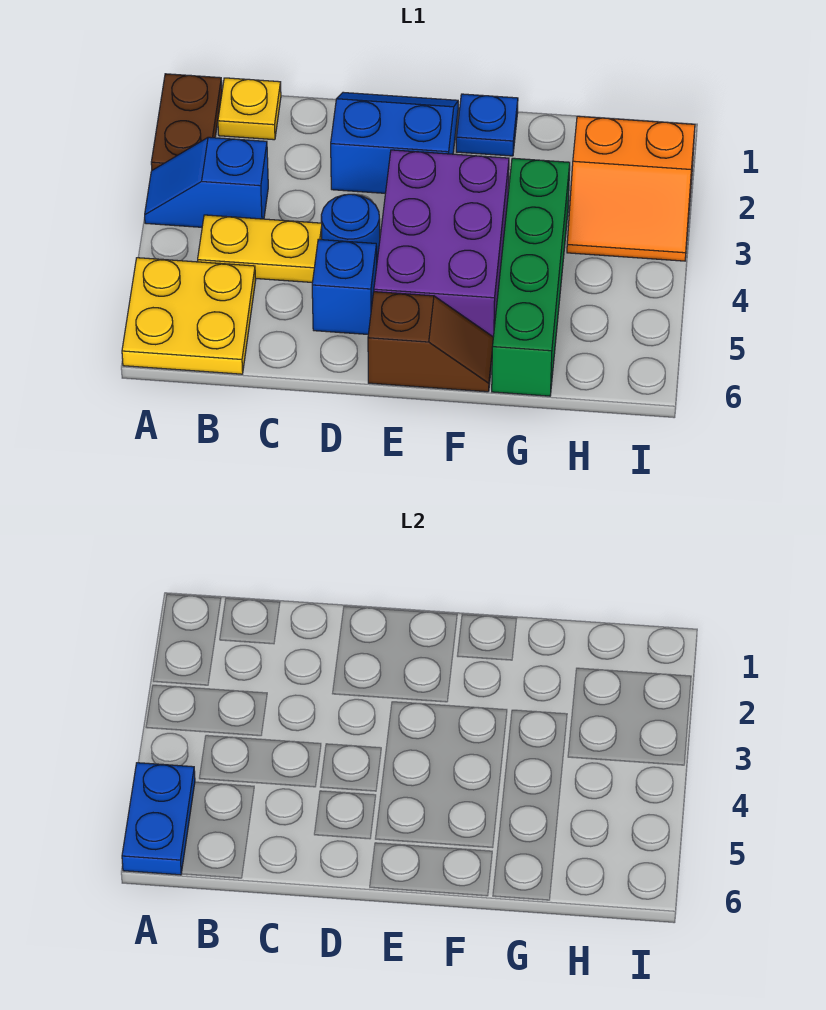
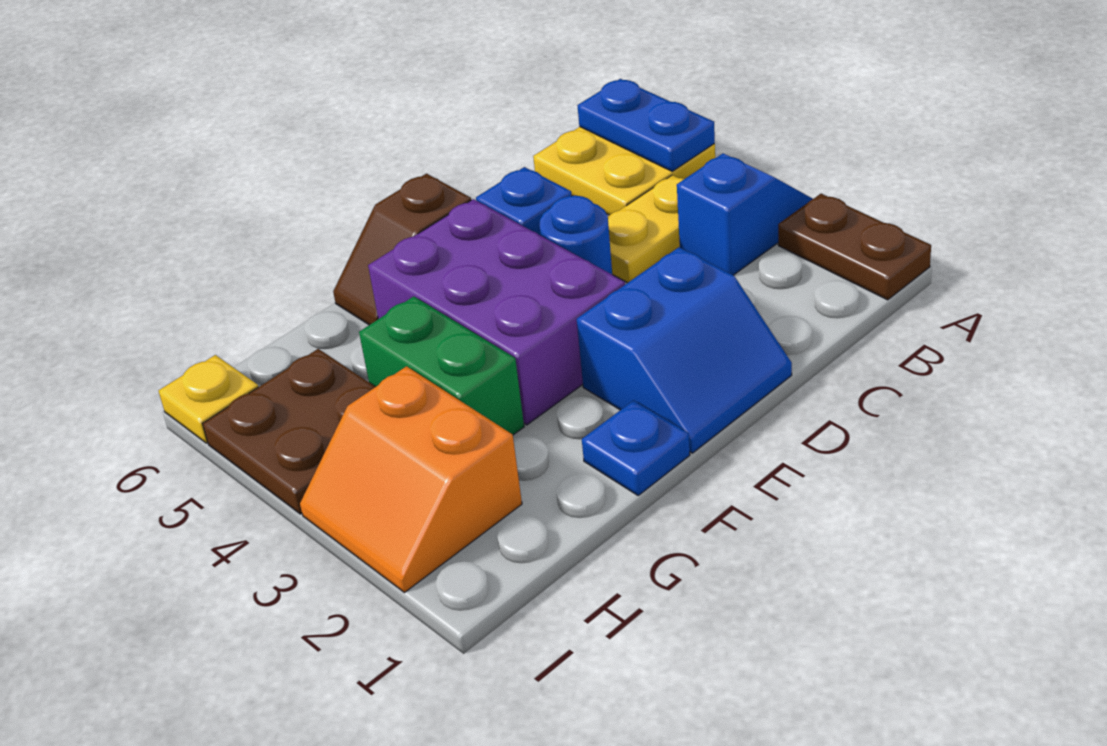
yellow plate B1 level 1 -> yellow plate I6 level 1
green brick G3:G6 level 1 -> green brick G3:G4 level 1
orange slope H2:I3 level 1 top 2 -> orange slope H2:I3 level 1 top H
none -> brown plate H4:I5 level 1

